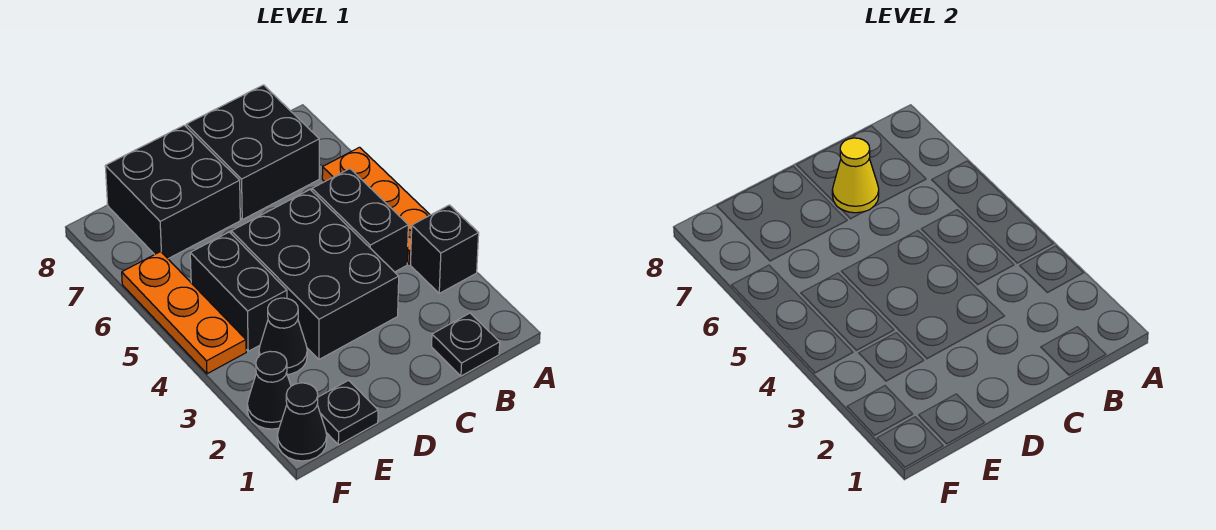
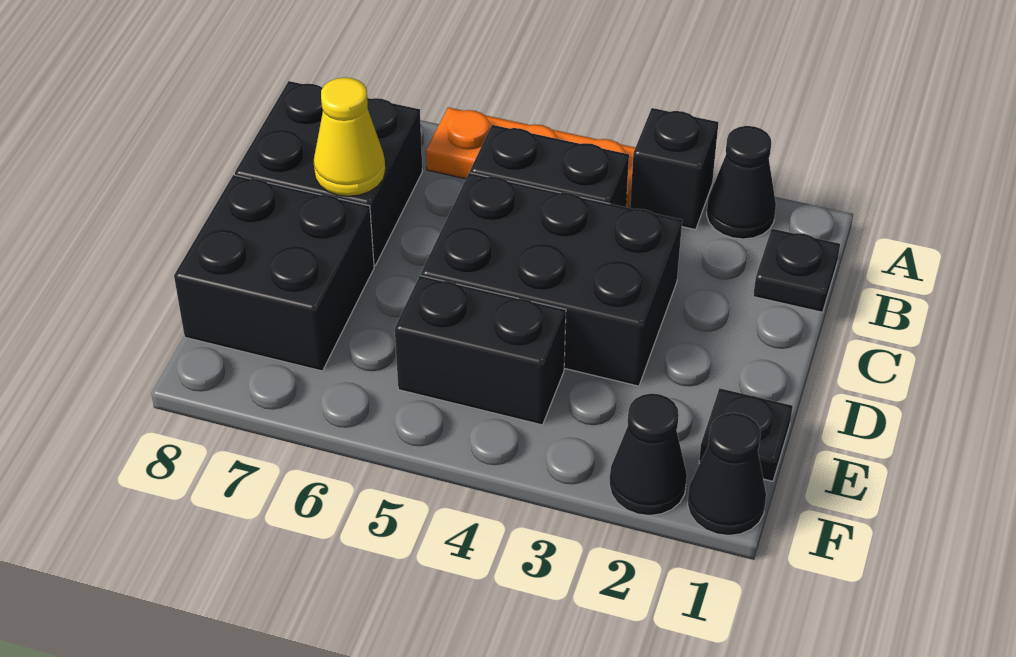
black cone E3 level 1 -> black cone A2 level 1
orange plate F4:F6 level 1 -> none

